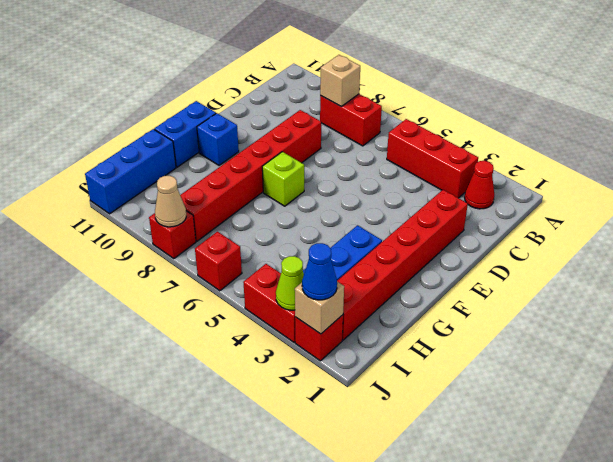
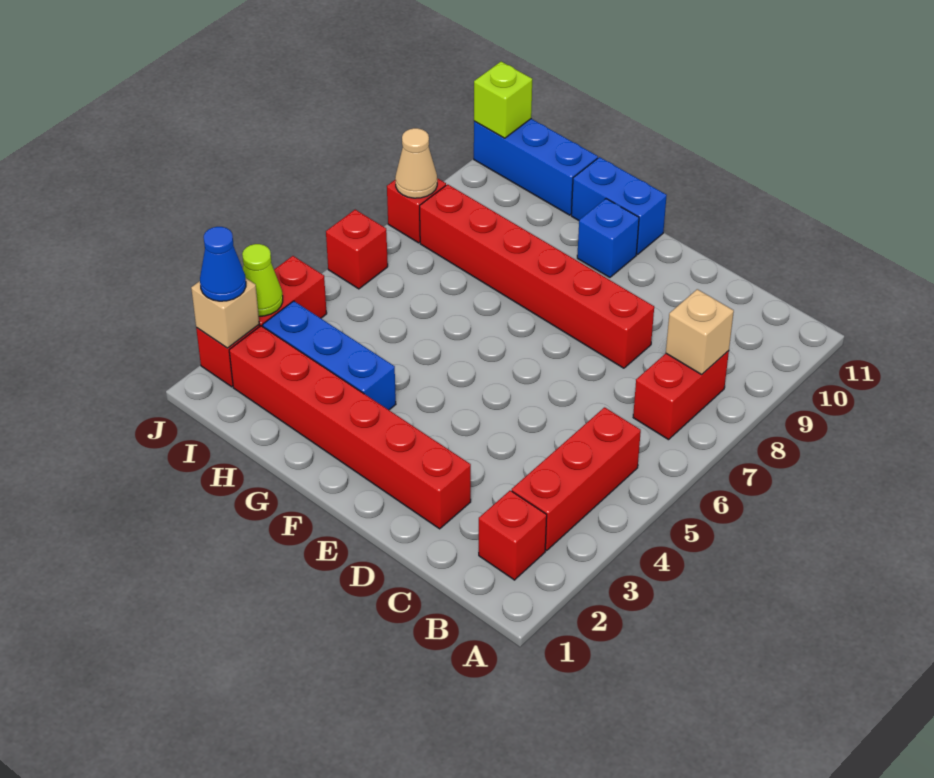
red cone B2 level 1 -> red brick B2 level 1
lime brick F7 level 1 -> lime brick J11 level 2

